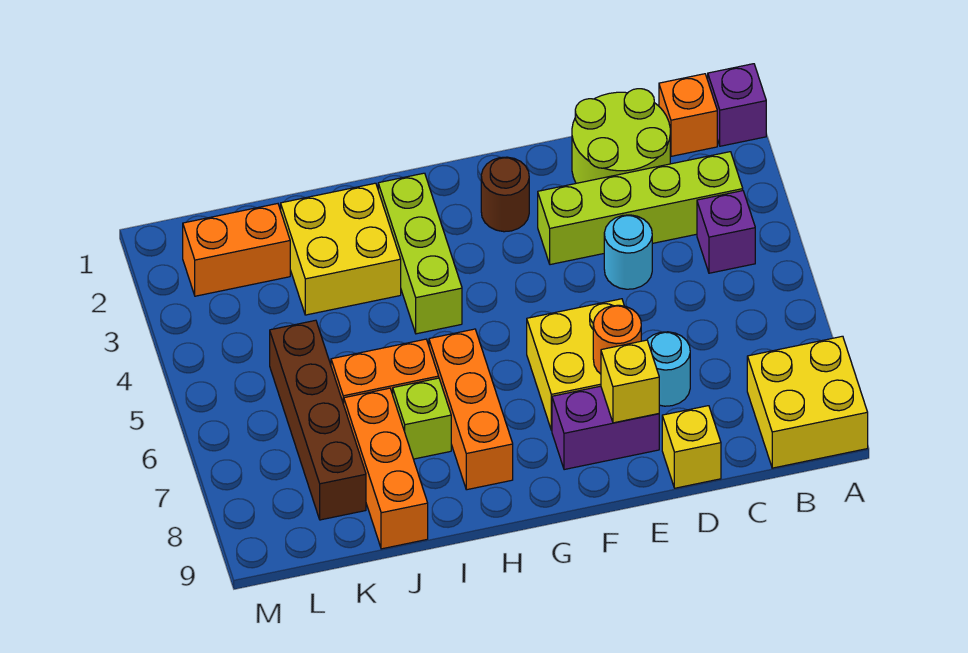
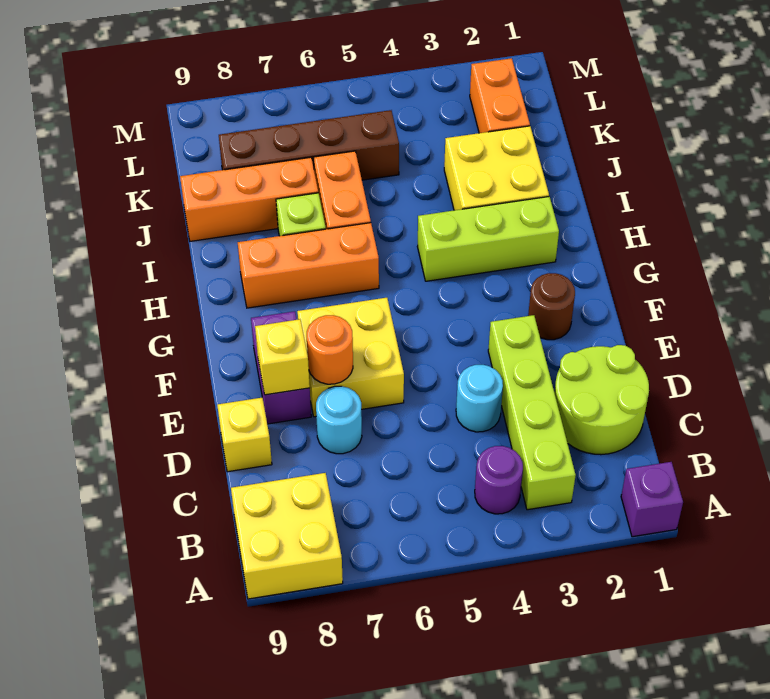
orange brick B1 level 1 -> none
purple brick B4 level 1 -> purple round brick B4 level 1

